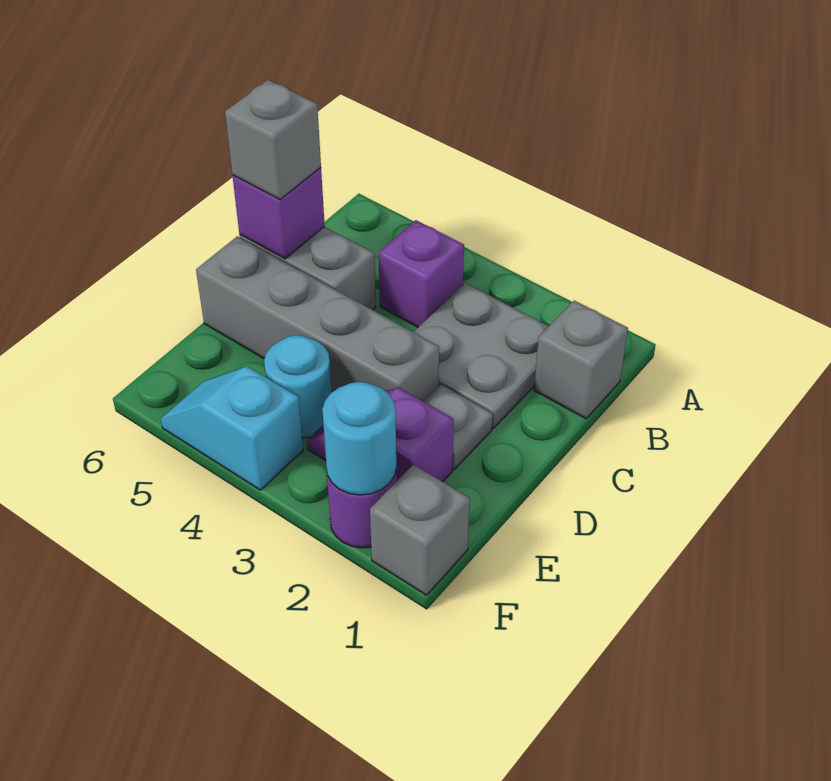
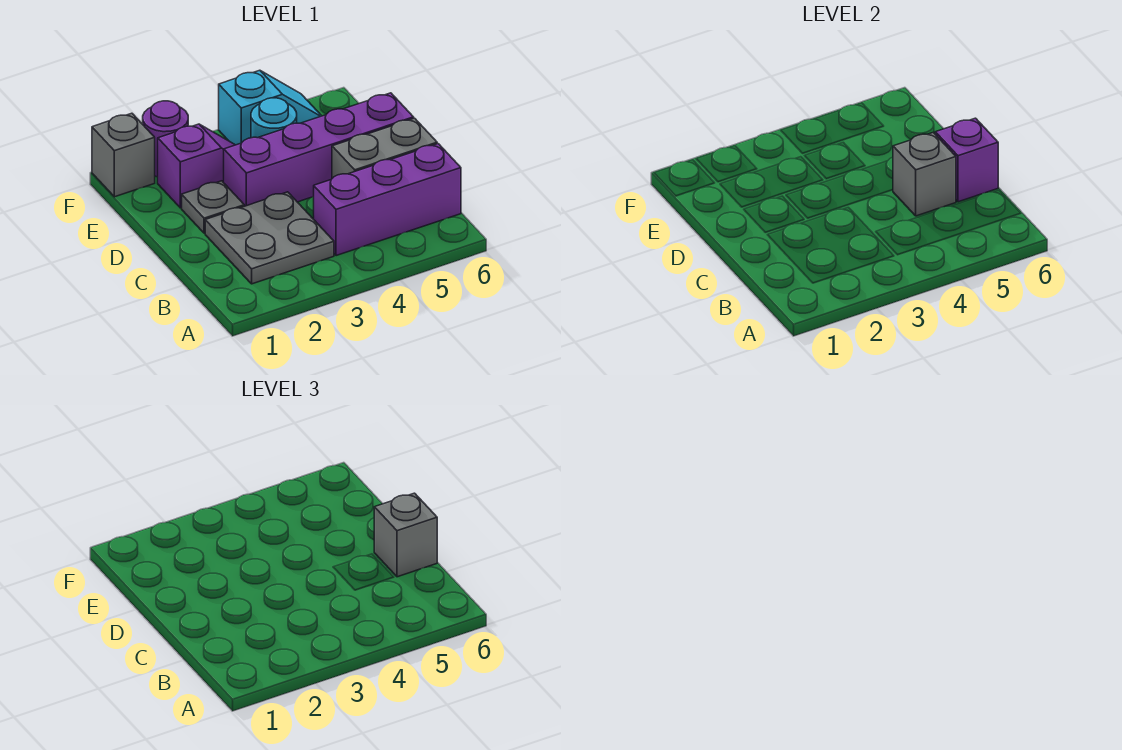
grey brick B1 level 1 -> grey brick C5 level 2
purple brick B4 level 1 -> purple brick B4:B6 level 1
grey brick D3:D6 level 1 -> purple brick D3:D6 level 1
cyan round brick F2 level 2 -> none

